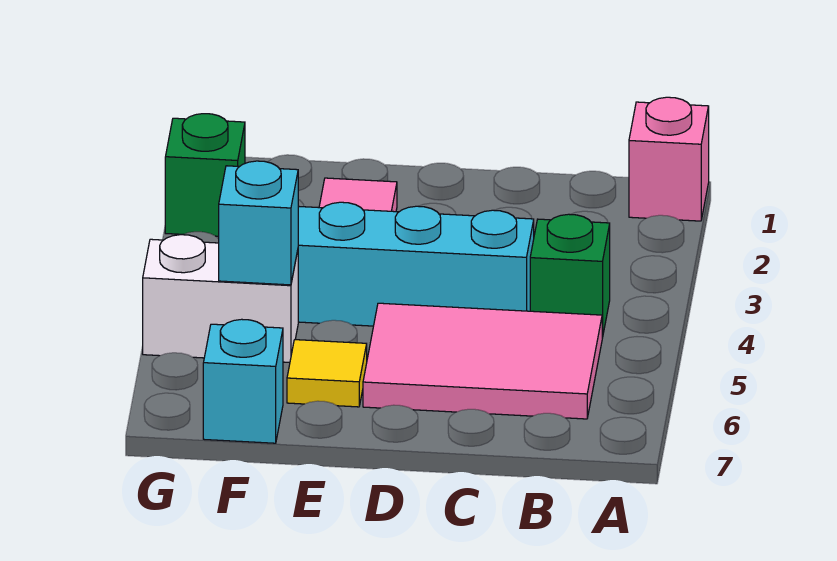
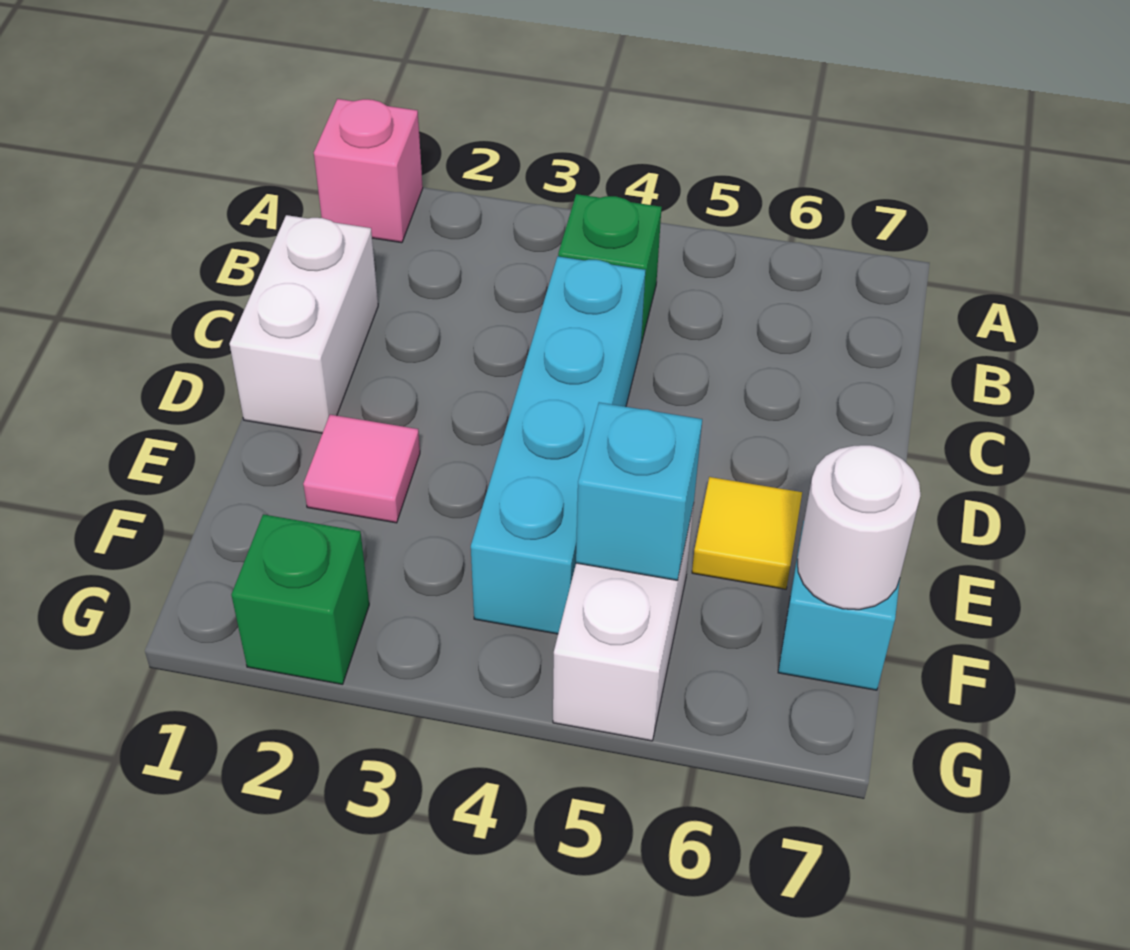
pink tile B5:D6 level 1 -> none
none -> white brick C1:D1 level 1
none -> white round brick F7 level 2

